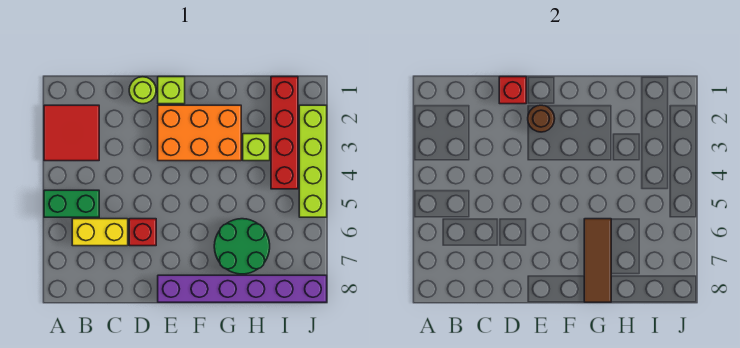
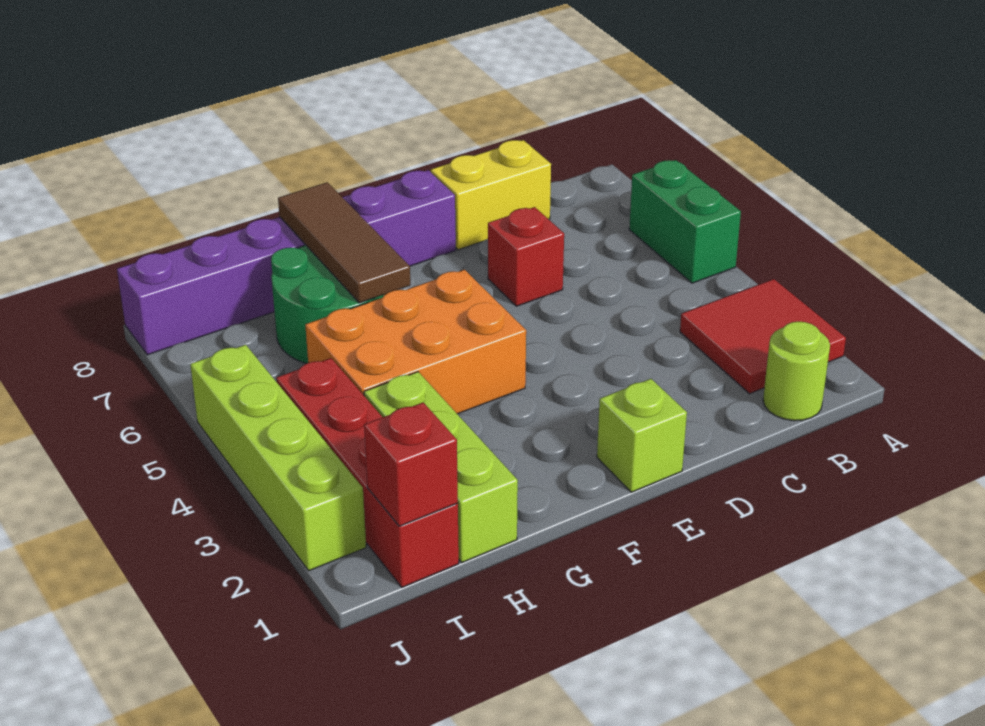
green brick A5:B5 level 1 -> green brick A5:A6 level 1
yellow brick B6:C6 level 1 -> yellow brick C8:D8 level 1
lime round brick D1 level 1 -> lime round brick B1 level 1
red brick D1 level 2 -> red brick I1 level 2
orange brick E2:G3 level 1 -> orange brick F4:H5 level 1
brown round brick E2 level 2 -> none
lime brick H3 level 1 -> lime brick H1:H3 level 1

